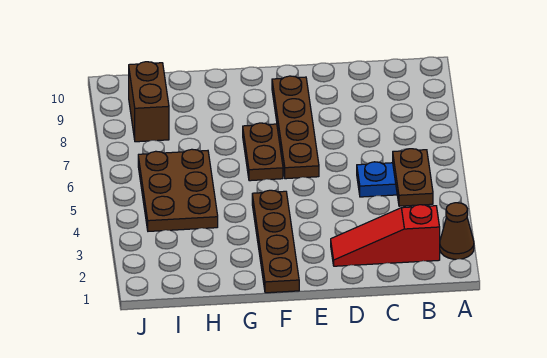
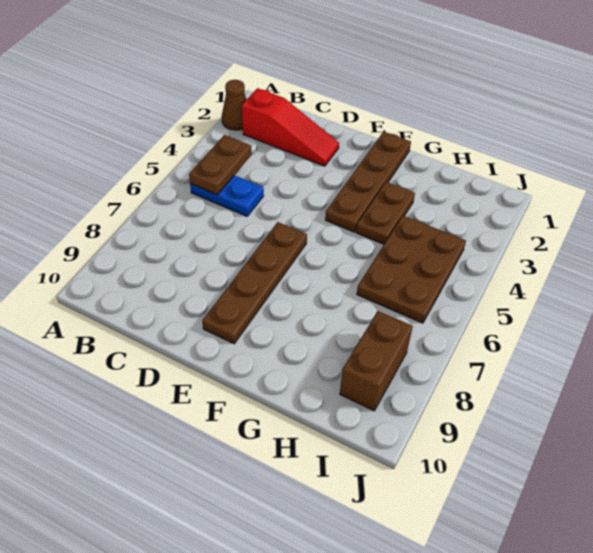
brown plate F6:F7 level 1 -> brown plate G3:G4 level 1

